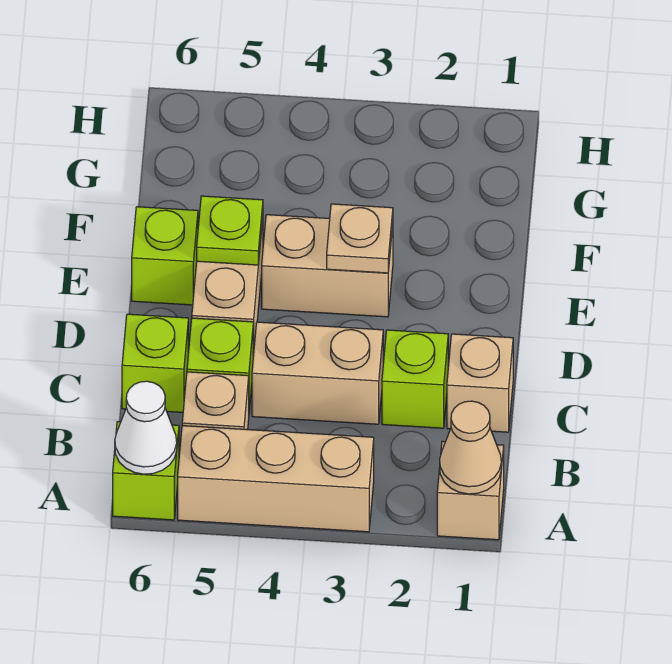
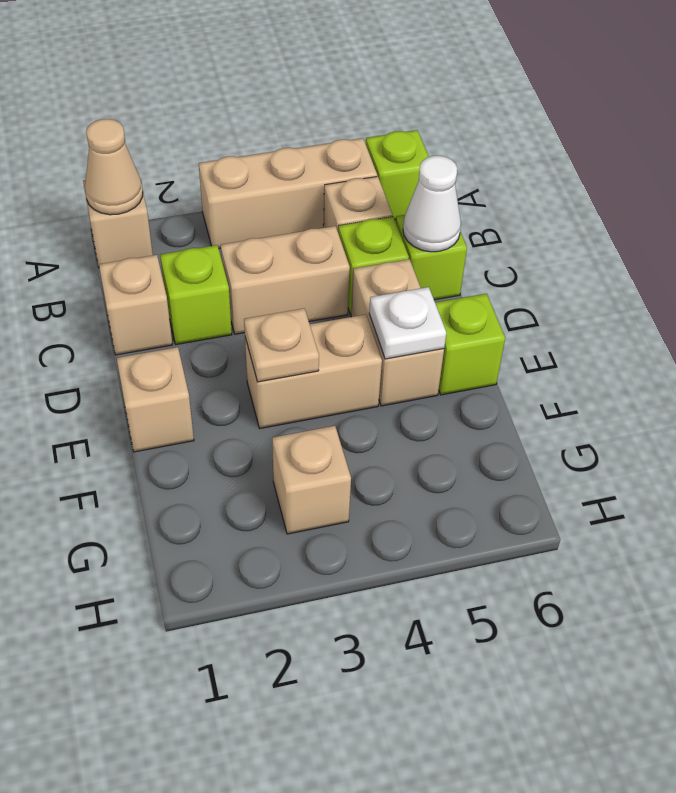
white cone A6 level 2 -> white cone C6 level 2
none -> tan brick E1 level 1
lime plate E5 level 2 -> white plate E5 level 2
none -> tan brick G3 level 1

